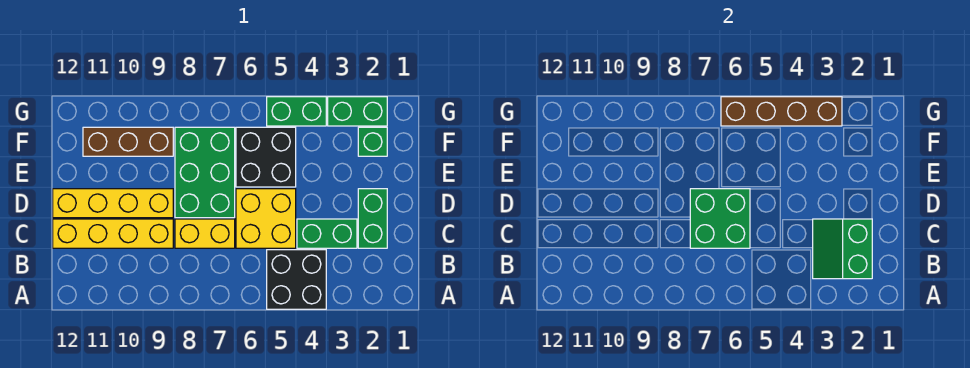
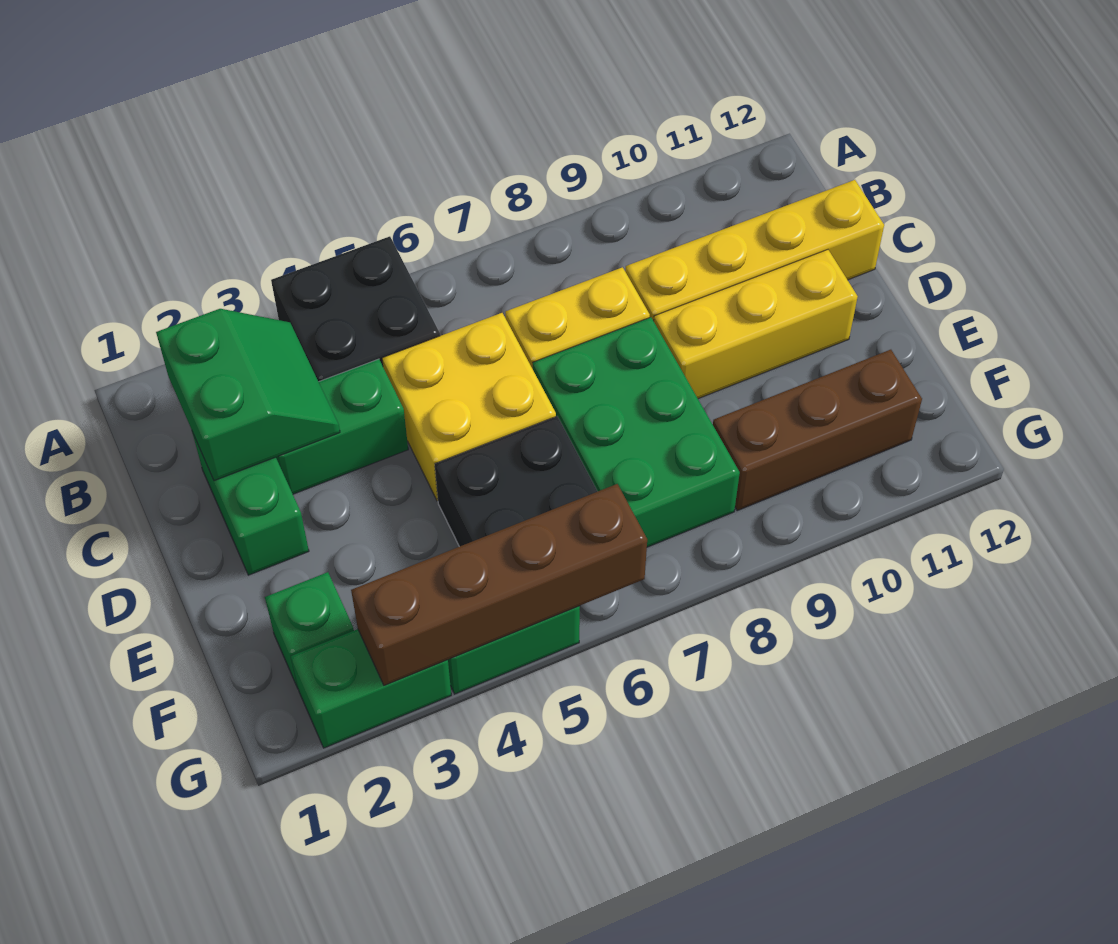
green brick C6:D7 level 2 -> none
yellow brick D9:D12 level 1 -> yellow brick D9:D11 level 1

